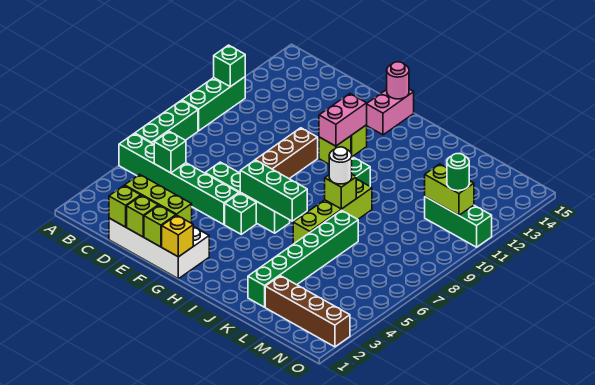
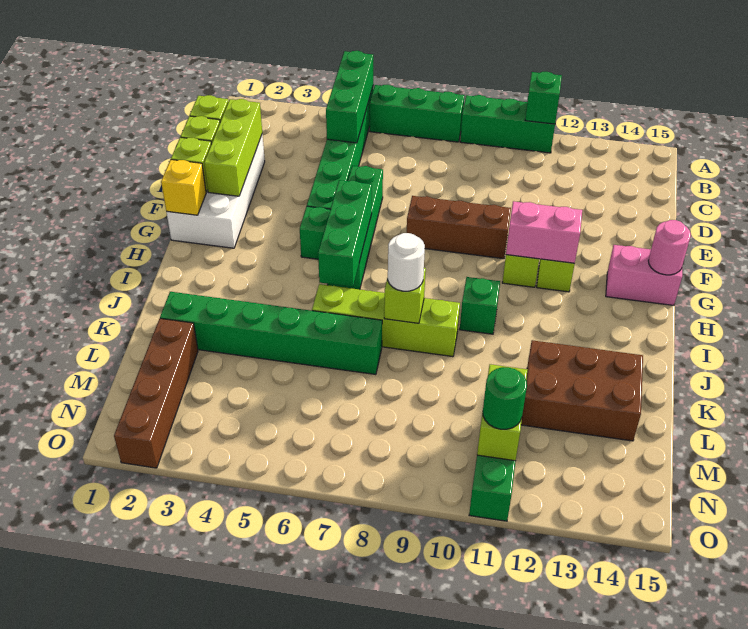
green brick C5 level 2 -> green brick A5:C5 level 2
none -> brown brick K12:L14 level 1

